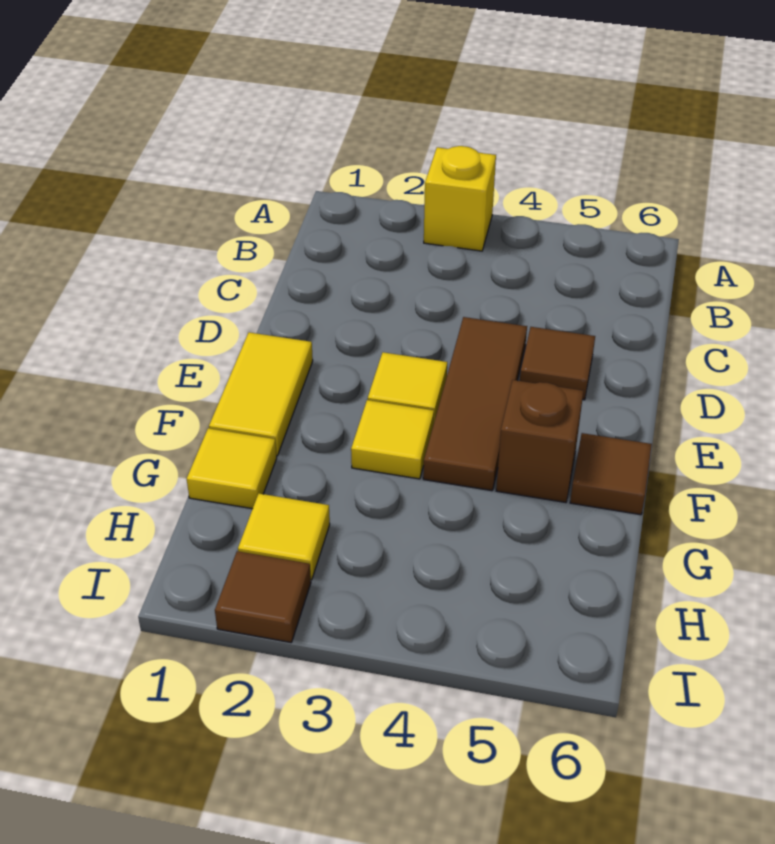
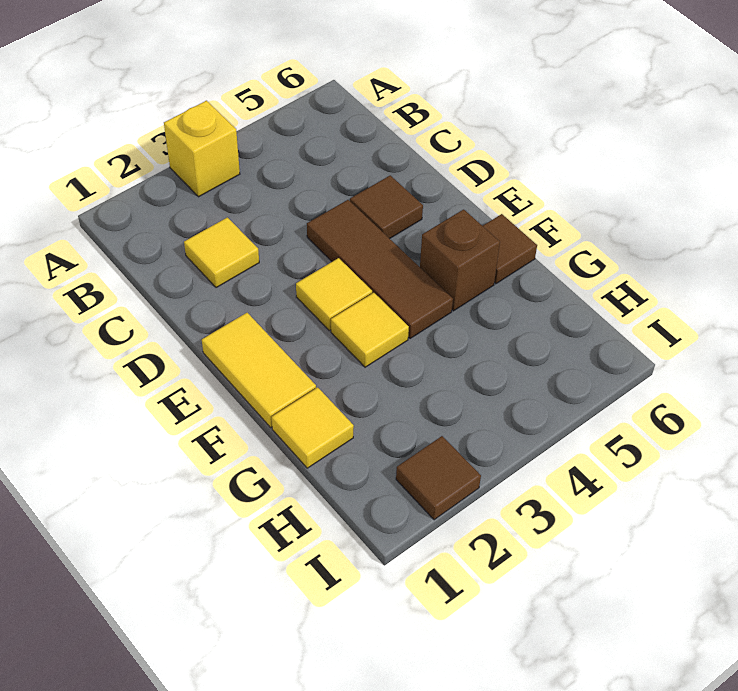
yellow tile H2 level 1 -> yellow tile C2 level 1

